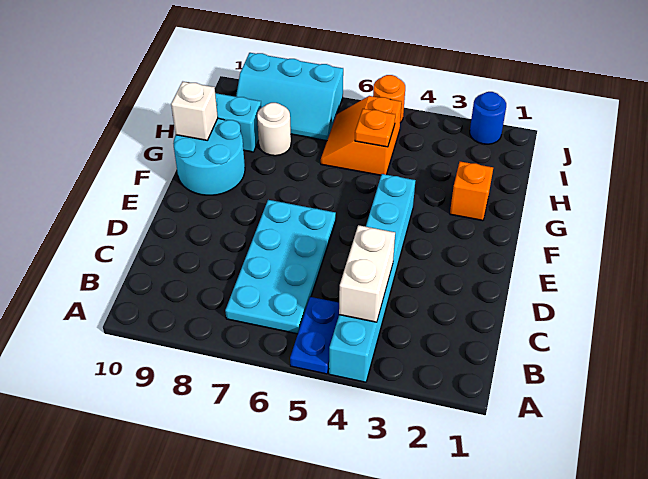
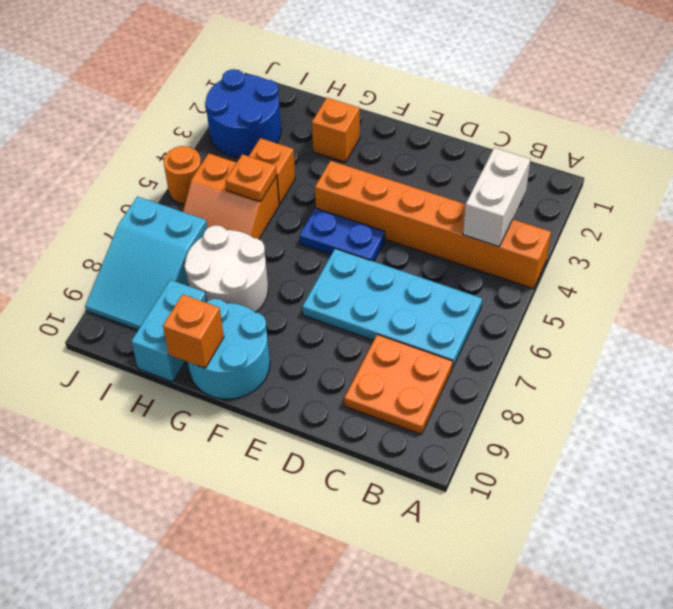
cyan brick A4:F4 level 1 -> orange brick A4:F4 level 1
blue plate A5:B5 level 1 -> blue plate E5:F5 level 1
white brick B4:C4 level 2 -> white brick B3:B4 level 2
none -> orange plate B8:C9 level 1
white brick G10 level 2 -> orange brick G10 level 2
none -> orange brick H4 level 1
white round brick H8 level 1 -> white round brick G7:H8 level 1
cyan slope I7:J9 level 1 top J -> cyan slope I7:J9 level 1 top 7
blue round brick J2 level 1 -> blue round brick I2:J3 level 1

